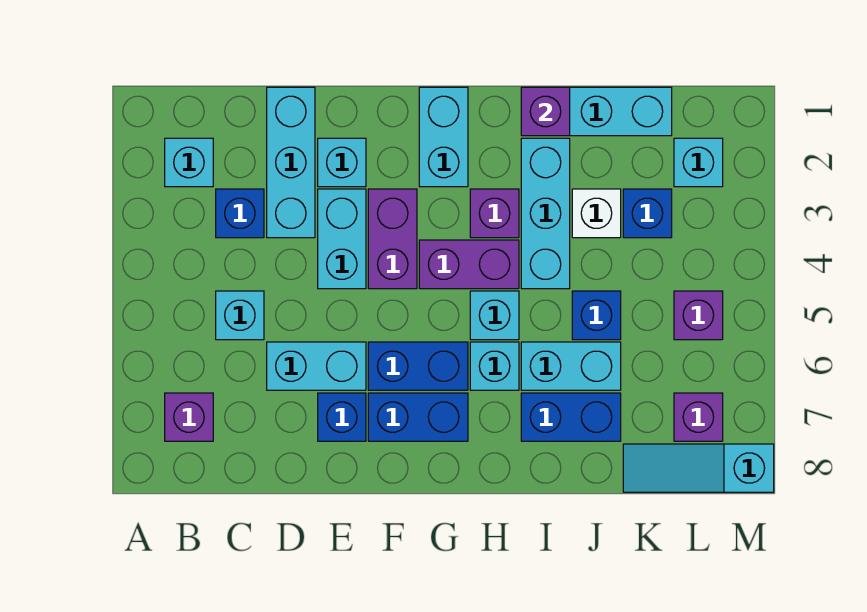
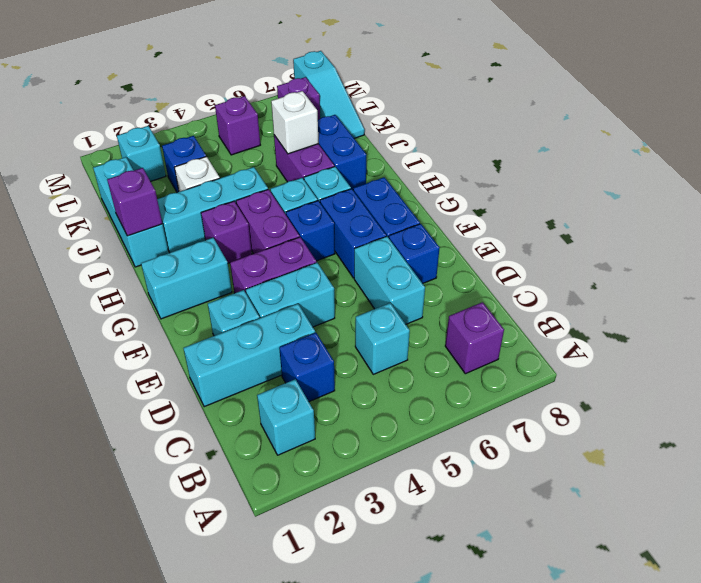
cyan brick I6:J6 level 1 -> purple brick I6:J6 level 1
blue brick J5 level 1 -> blue brick G5 level 1
none -> white brick J6 level 2

